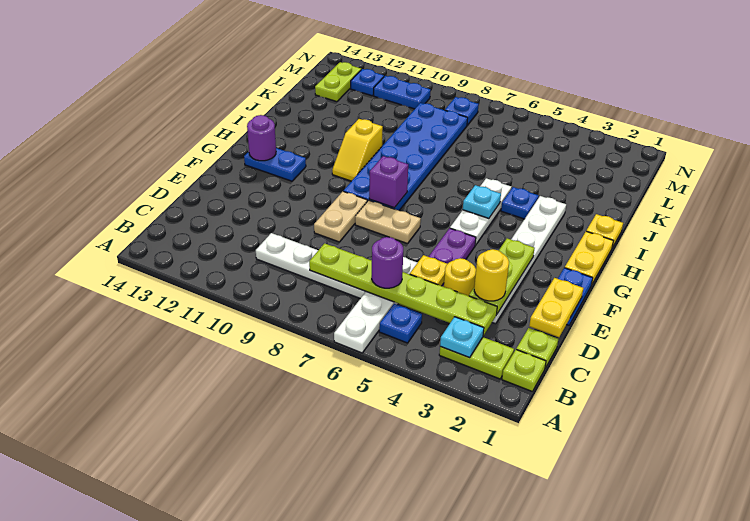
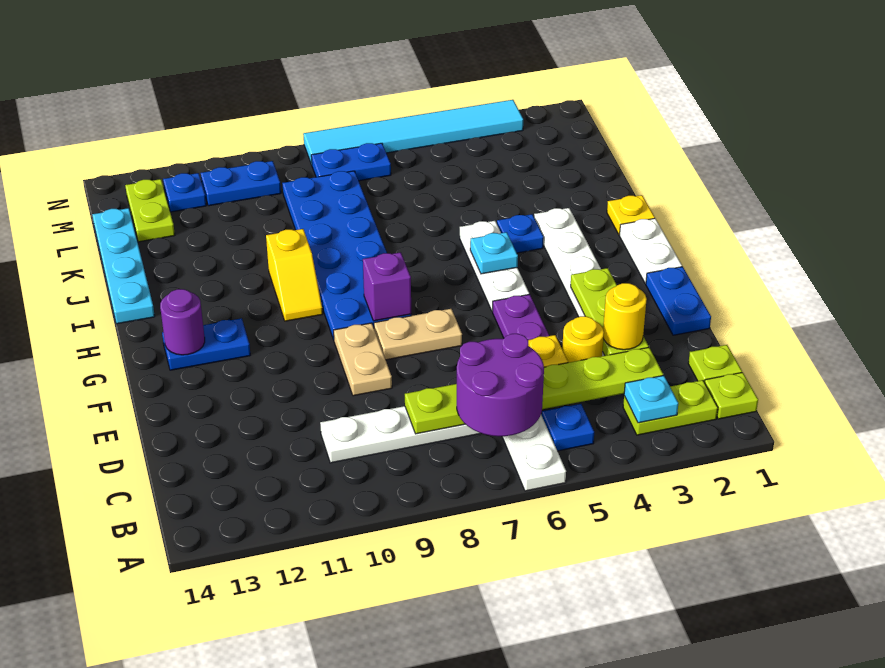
purple round brick C6 level 3 -> purple round brick B6:C7 level 3
yellow plate D1:E1 level 2 -> none
yellow plate G1:H1 level 1 -> white plate G1:H1 level 1
none -> cyan plate I14:L14 level 1
blue plate M8 level 1 -> blue plate M7:M8 level 1
none -> cyan tile N3:N8 level 1

